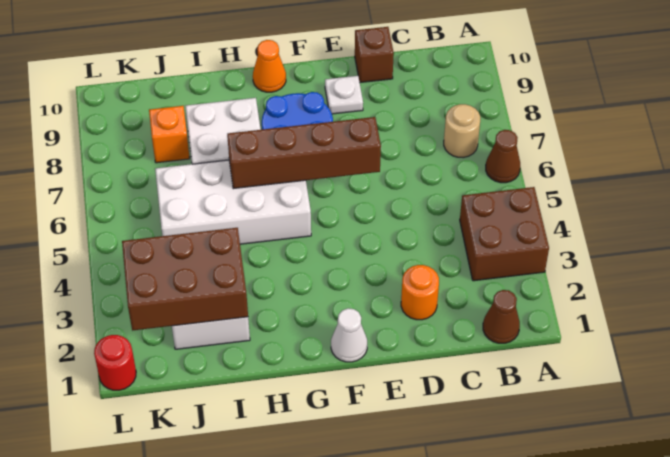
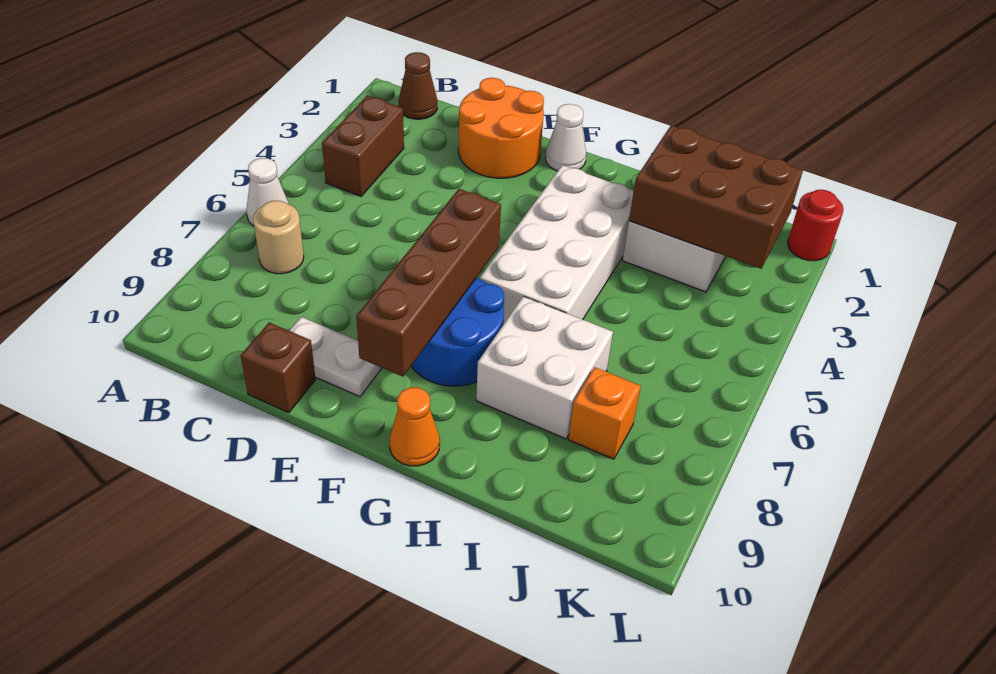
brown brick A3:B4 level 1 -> brown brick B3:B4 level 1
brown cone A6 level 1 -> white cone A6 level 1
orange round brick D2 level 1 -> orange round brick D1:E2 level 1
brown brick E6:H6 level 2 -> brown brick F6:F9 level 2
white plate E9 level 1 -> white plate D9:E9 level 1
white brick G5:J6 level 1 -> white brick G3:H6 level 1

